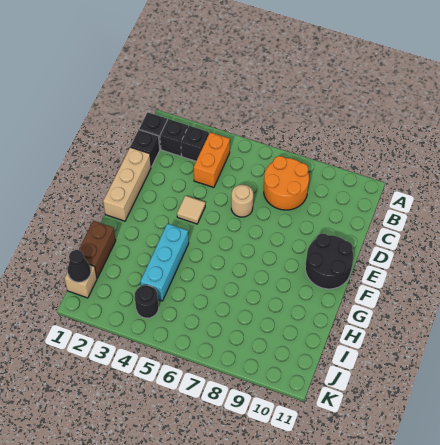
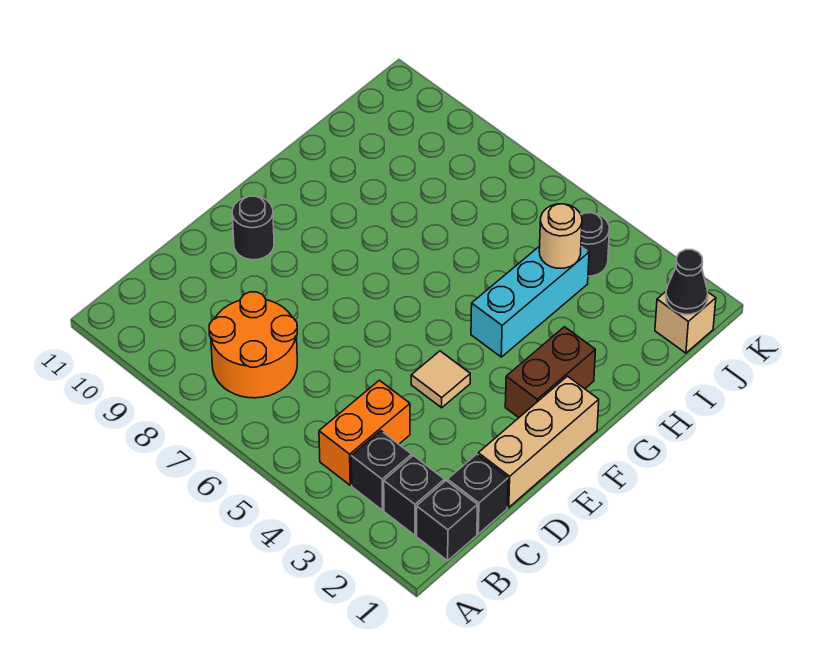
tan round brick D6 level 1 -> tan round brick I4 level 2
black round brick E10:F11 level 1 -> black round brick E10 level 1
brown brick H1:I1 level 1 -> brown brick F2:G2 level 1

